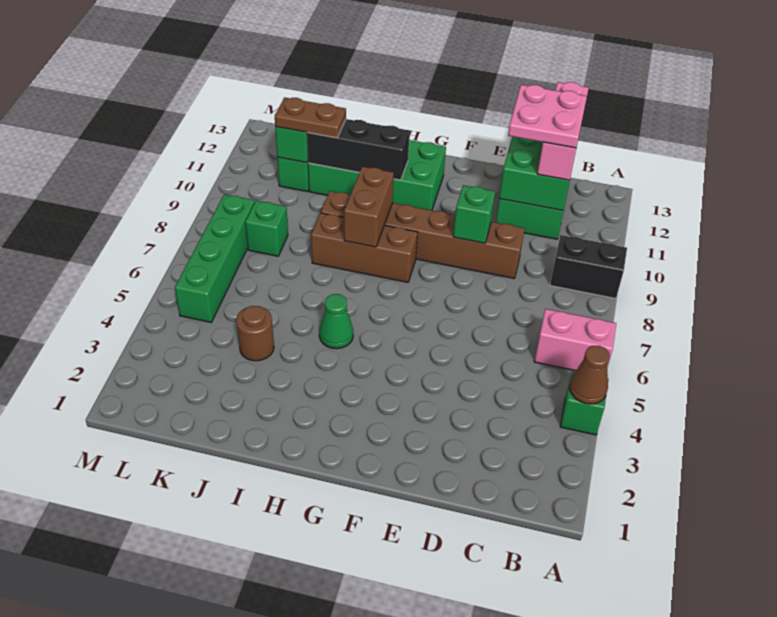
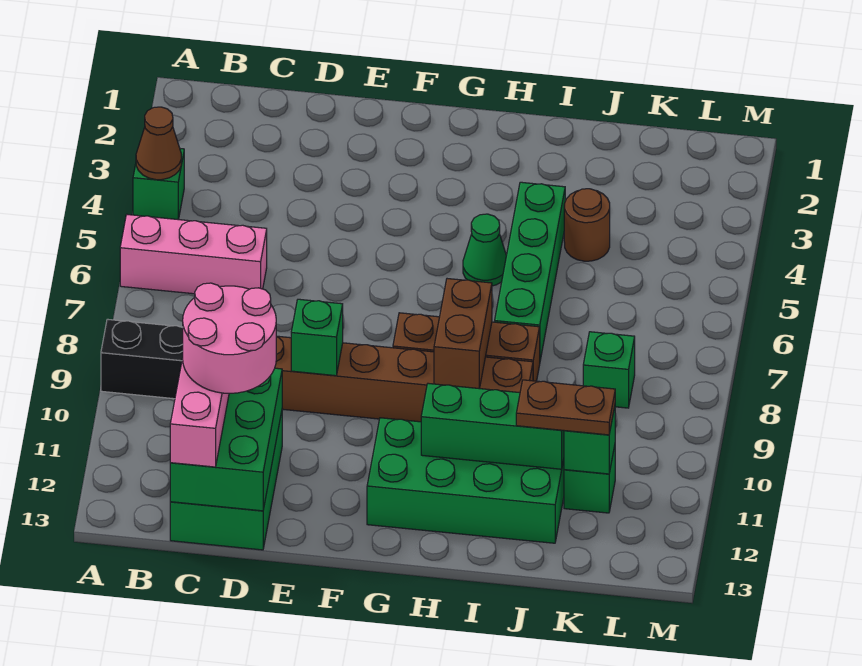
pink brick A6:B6 level 1 -> pink brick A6:C6 level 1
pink plate C11:D12 level 4 -> pink round brick C11:D12 level 4
black brick H11:J11 level 2 -> green brick H11:J11 level 2
green brick L5:L8 level 1 -> green brick I4:I7 level 1

